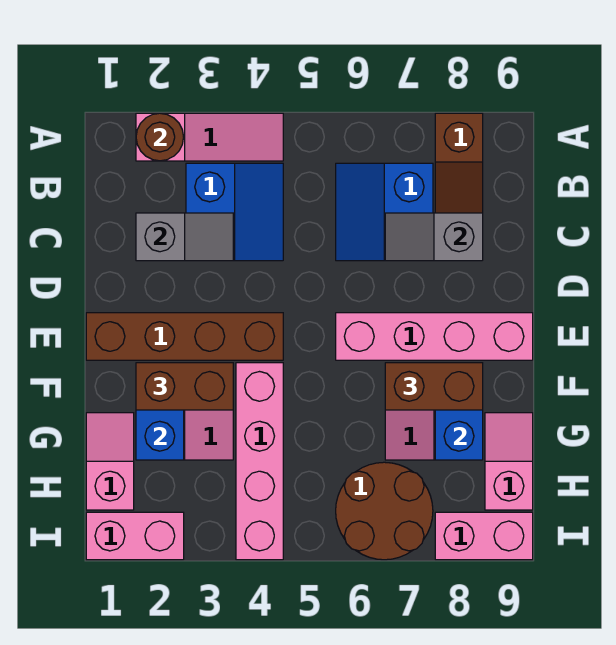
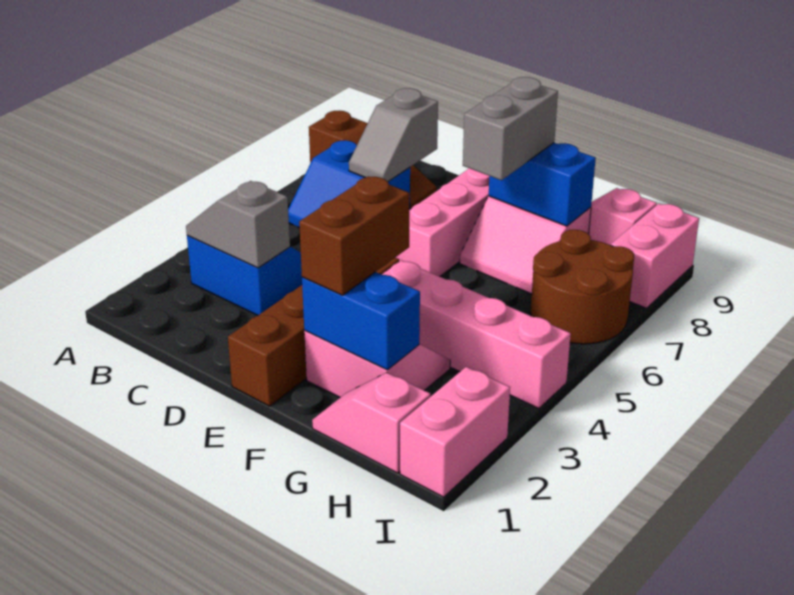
pink slope A2:A4 level 1 top 2 -> none
brown round brick A2 level 2 -> none
grey slope C2:C3 level 2 top 2 -> grey slope B3:C3 level 2 top C
brown brick F7:F8 level 3 -> grey brick F7:F8 level 3

